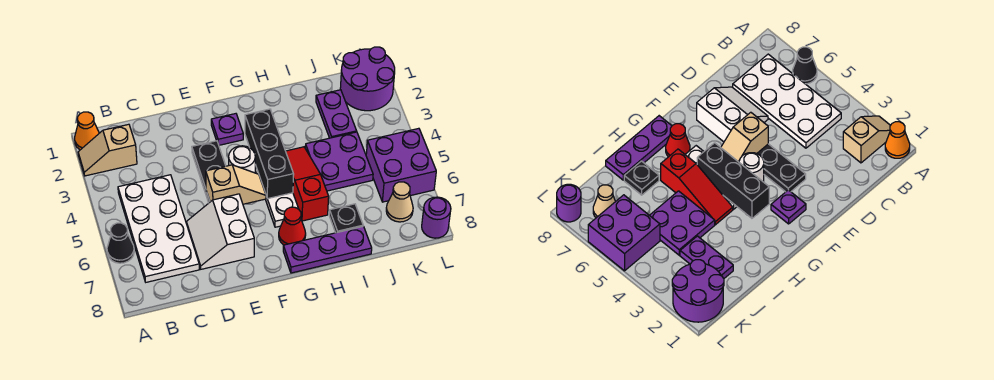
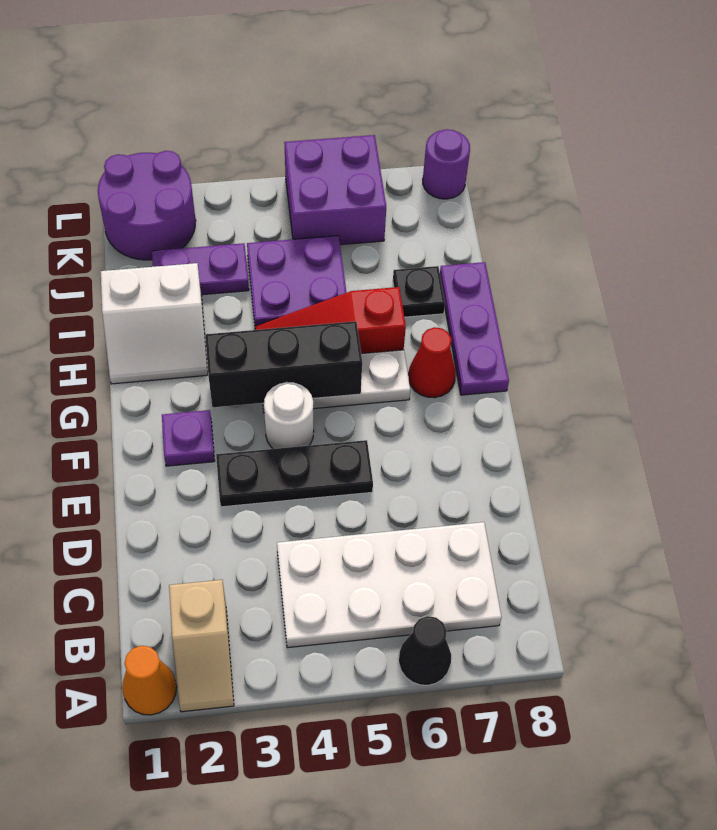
white slope D6:E7 level 1 top E -> white slope H1:I2 level 1 top I
tan slope E5:F5 level 2 top E -> none
tan cone K7 level 1 -> none

